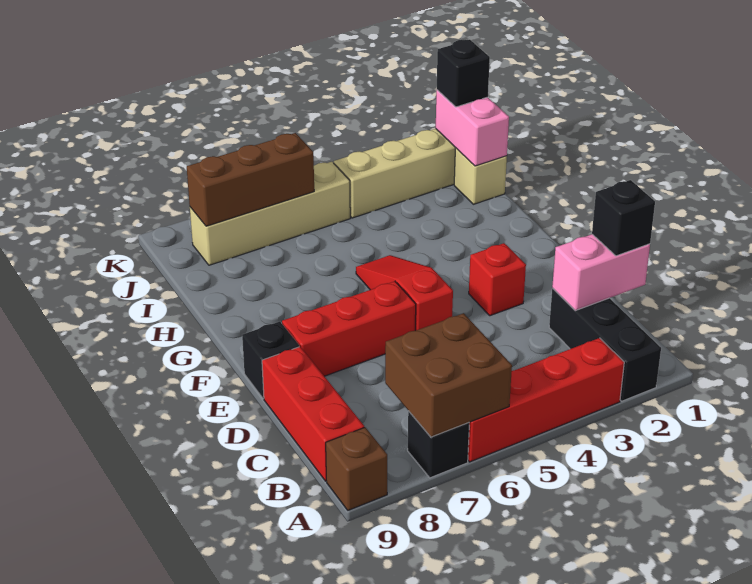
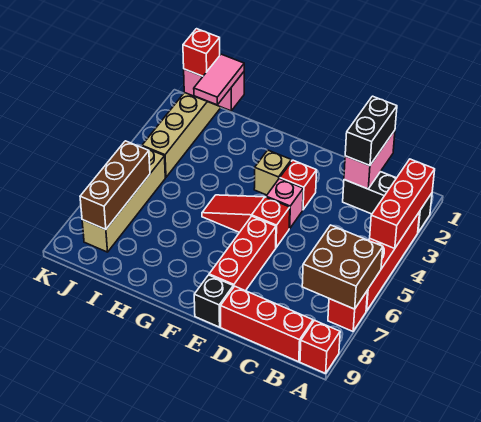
none -> red brick A2:A4 level 2
black brick A7 level 1 -> red brick A7 level 1
brown brick A9 level 1 -> red brick A9 level 1
black brick C1 level 3 -> black brick C1:C2 level 3
none -> pink brick E4 level 1
tan brick I1 level 1 -> tan brick F3 level 1
none -> pink tile I1:I2 level 3
black brick J1 level 3 -> red brick J1 level 3

